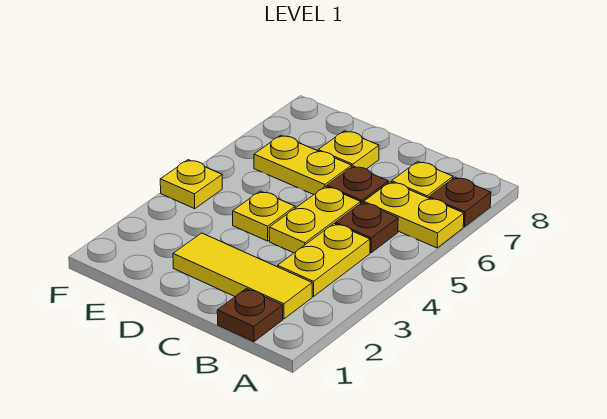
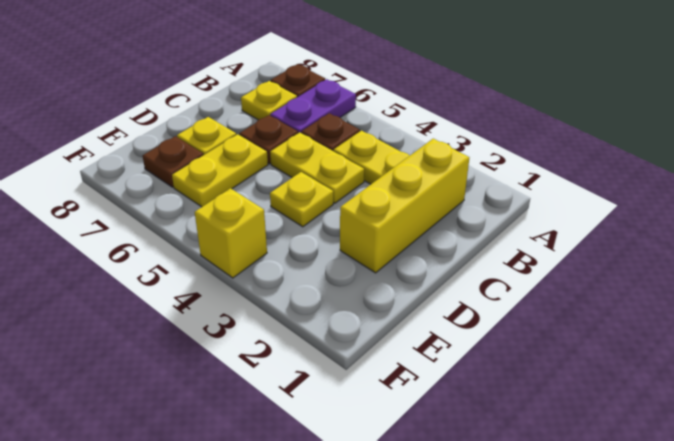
yellow plate A6:B6 level 1 -> purple plate A6:B6 level 1
brown plate B1 level 1 -> brown plate E7 level 1
yellow tile B2:D2 level 1 -> yellow brick B2:D2 level 1
yellow plate F4 level 1 -> yellow brick F4 level 1

